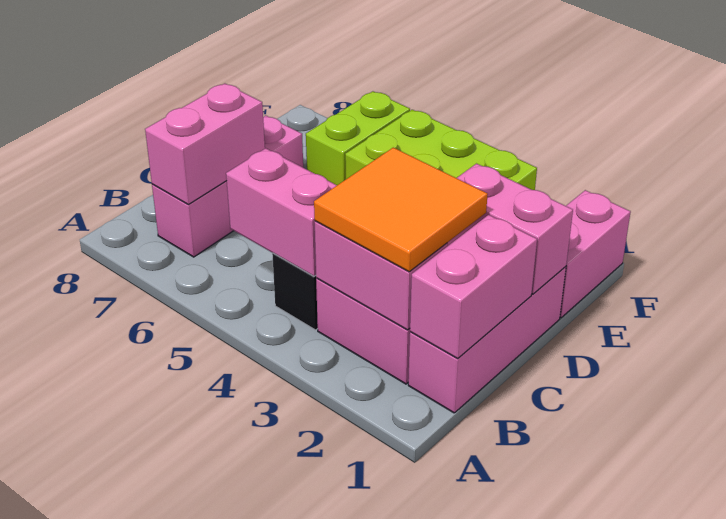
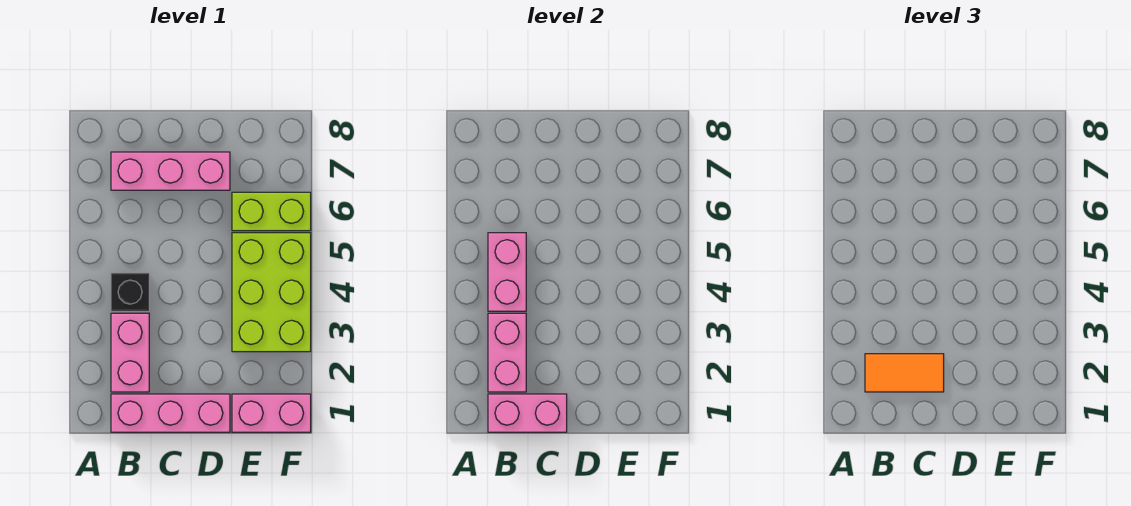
orange tile B2:C3 level 3 -> orange tile B2:C2 level 3
pink brick B7:C7 level 2 -> none
pink brick D1:D2 level 2 -> none

